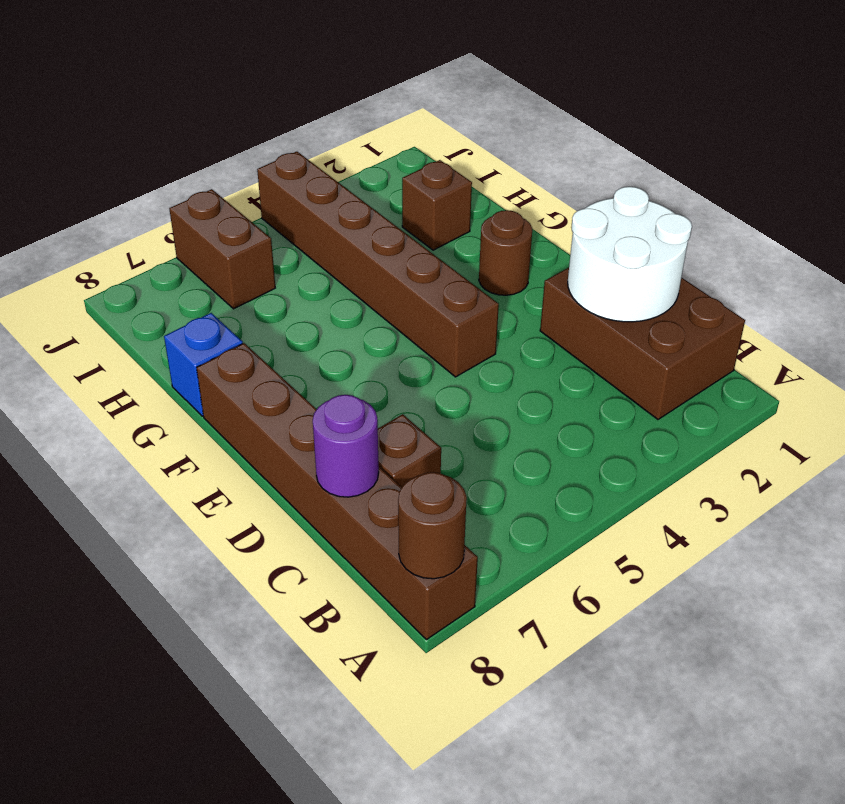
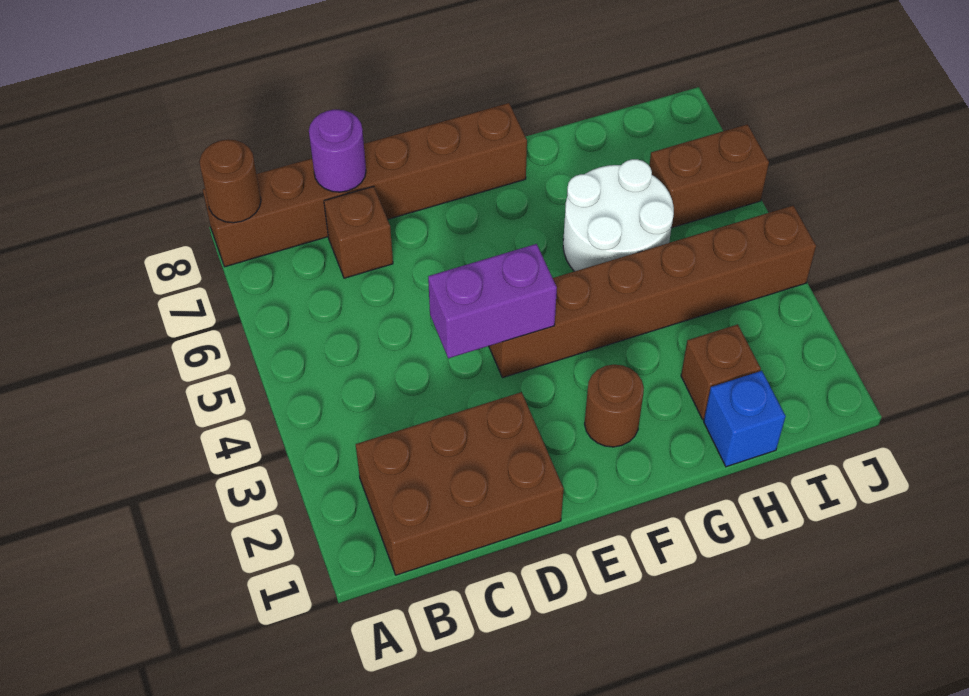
white round brick C1:D2 level 2 -> white round brick G5:H6 level 1
none -> purple brick D4:E4 level 2
blue brick G8 level 1 -> blue brick H1 level 1

